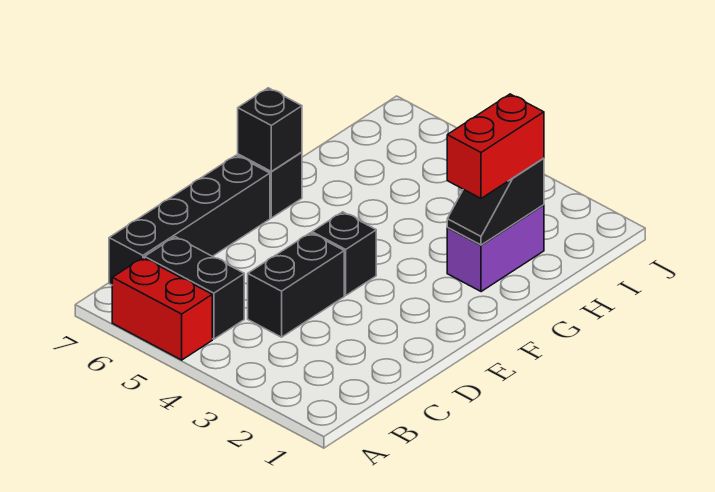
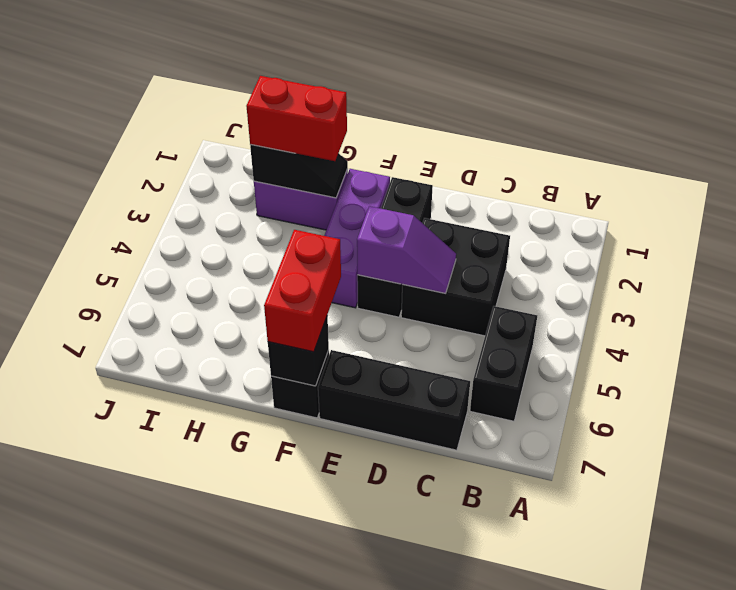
red brick A5:A6 level 1 -> red brick F6:F7 level 3
black brick B7:E7 level 1 -> black brick C7:E7 level 1
black brick C4:D4 level 1 -> black brick C3:D4 level 1
none -> purple slope D4:E4 level 2 top E
black brick E4 level 1 -> black brick E2:E4 level 1
none -> purple brick F2:F4 level 1

